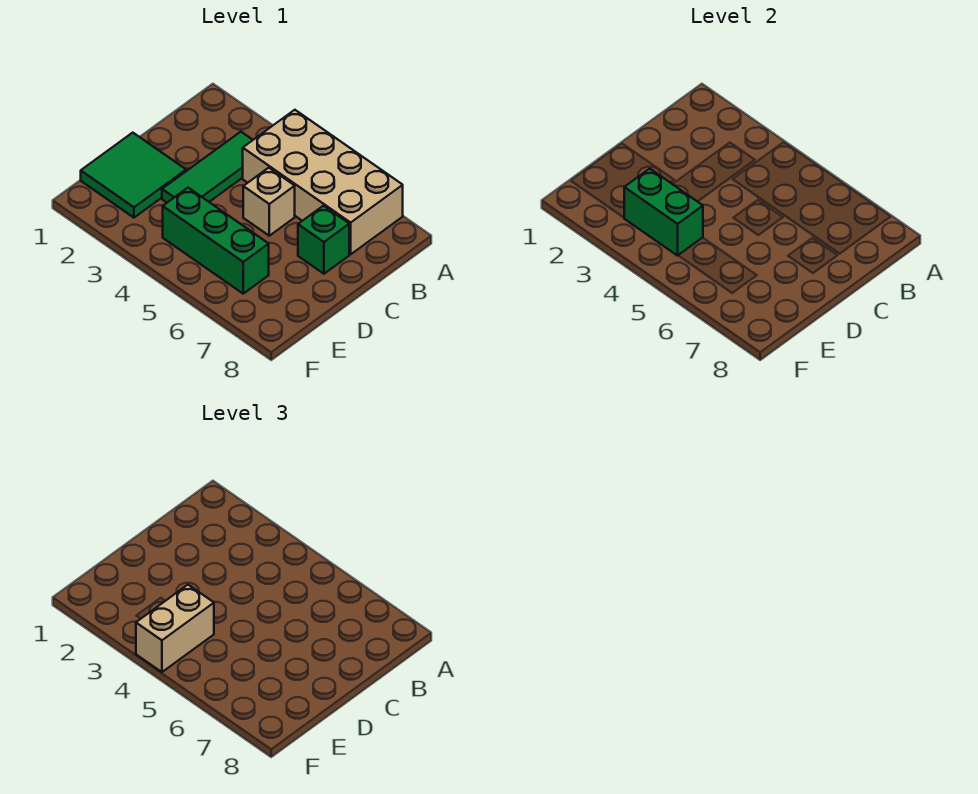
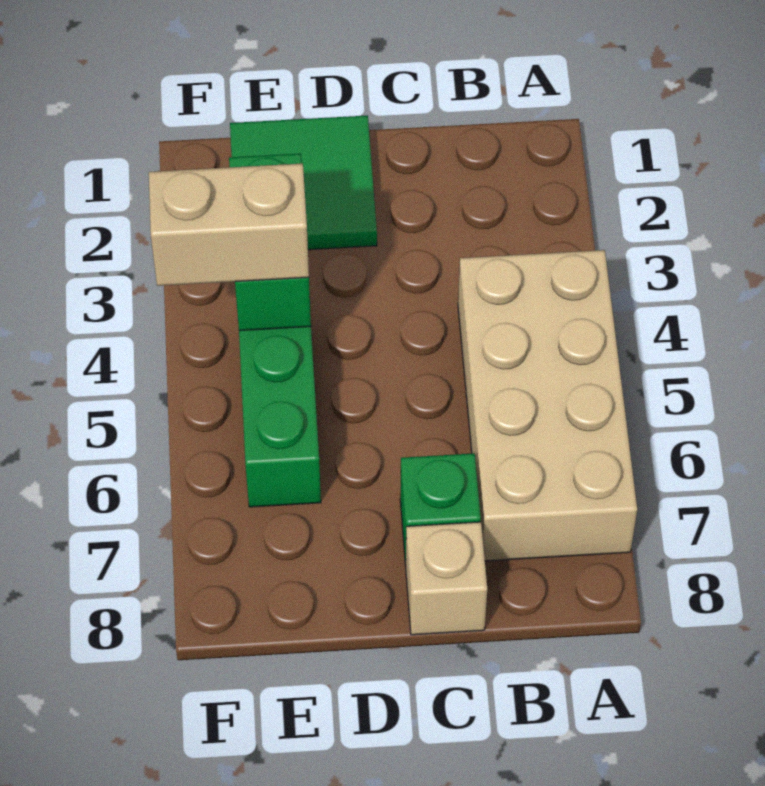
green tile B3:D3 level 1 -> none
tan brick C5 level 1 -> tan brick C8 level 1

